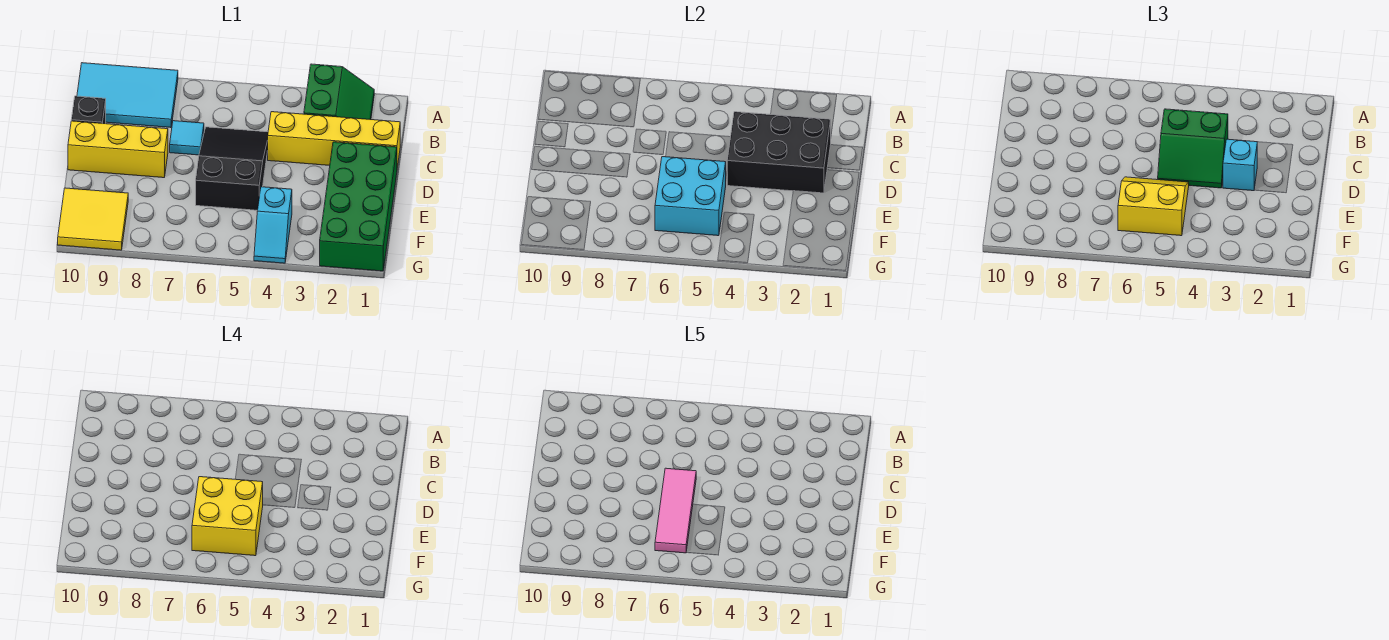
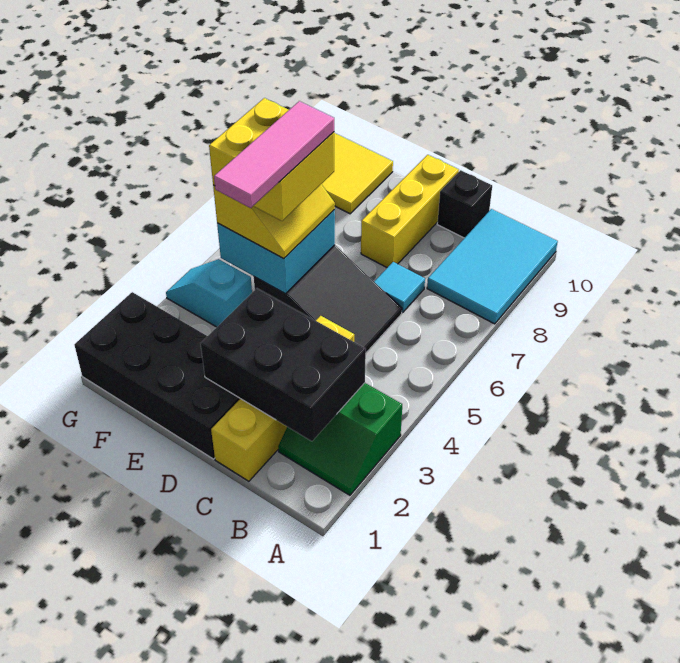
black brick C2:D4 level 2 -> black brick B2:D3 level 2
green slope C4:D5 level 3 top C -> none
green brick D1:G2 level 1 -> black brick D1:G2 level 1
cyan brick D3 level 3 -> none
pink tile D6:F6 level 5 -> pink tile E4:E6 level 5

